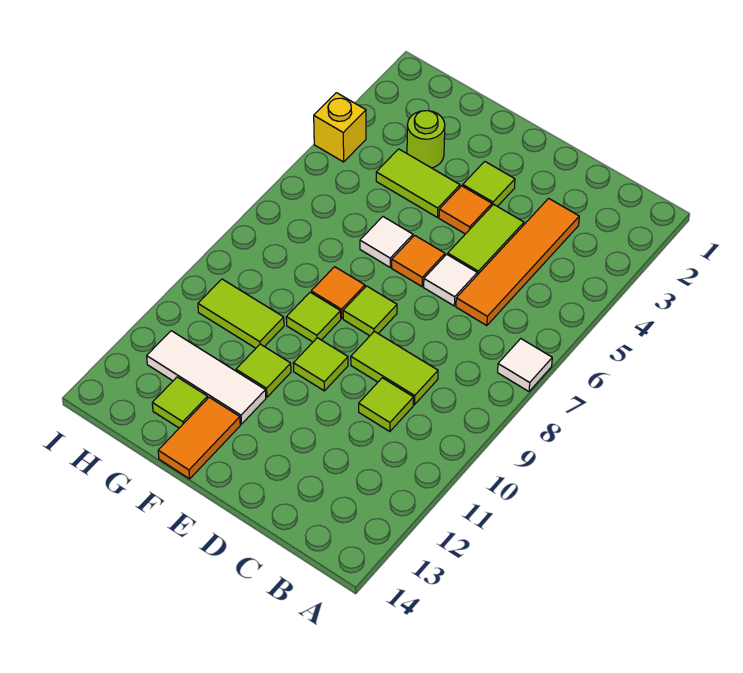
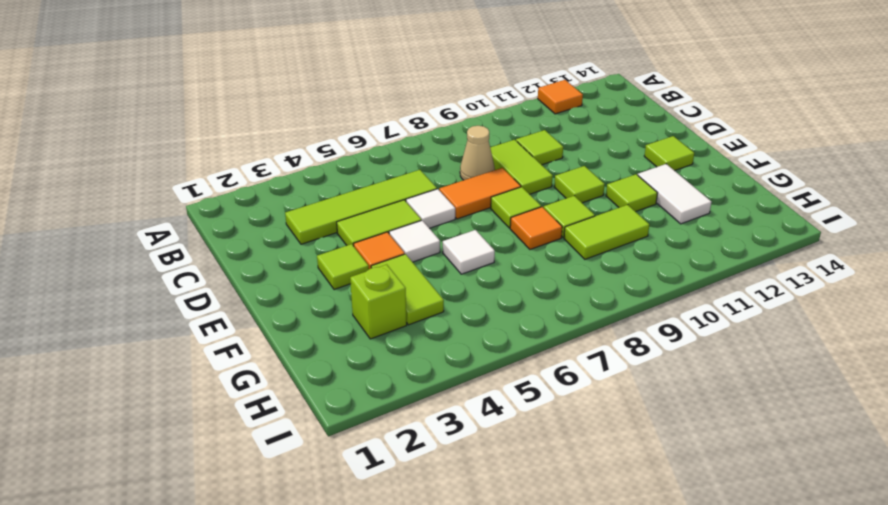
white tile A7 level 1 -> white tile E5 level 1
orange tile C3:C6 level 1 -> lime tile C3:C6 level 1
none -> tan cone C8 level 1
orange tile E6 level 1 -> orange tile A12 level 1
white tile F12:H12 level 1 -> white tile F12:G12 level 1
orange tile F13:F14 level 1 -> orange tile D7:D8 level 1
lime round brick G3 level 1 -> lime brick G3 level 1
lime tile G10:H10 level 1 -> lime tile G9:G10 level 1
lime tile G13 level 1 -> lime tile E13 level 1
yellow brick I4 level 1 -> none

